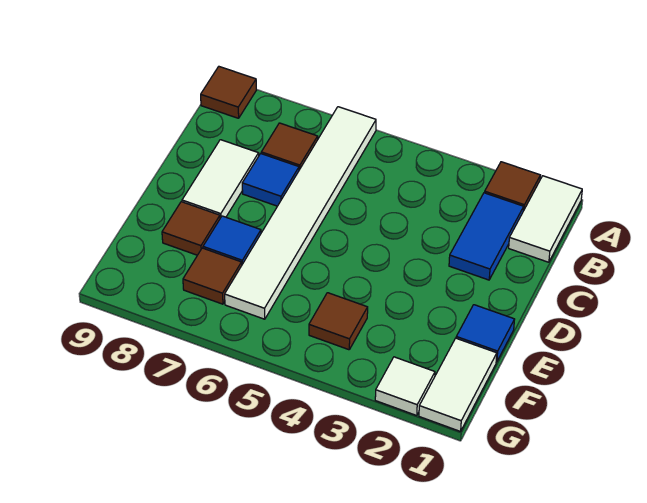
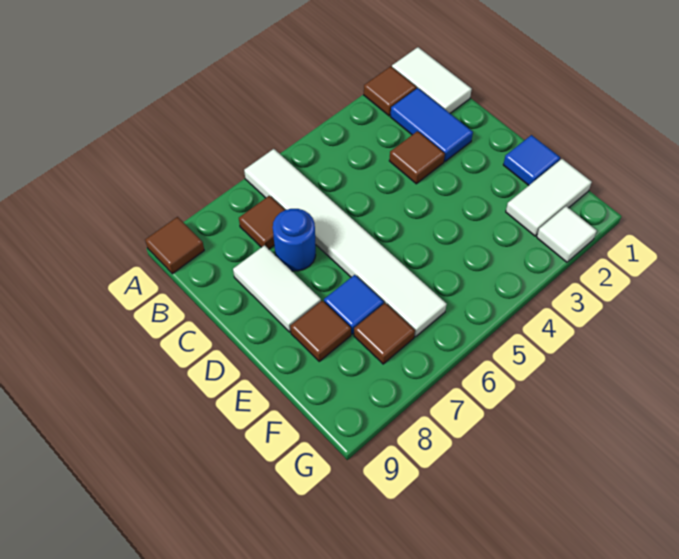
blue tile C7 level 1 -> blue round brick C7 level 1
white tile F1:G1 level 1 -> white tile F1:F2 level 1
brown tile F4 level 1 -> brown tile C3 level 1

